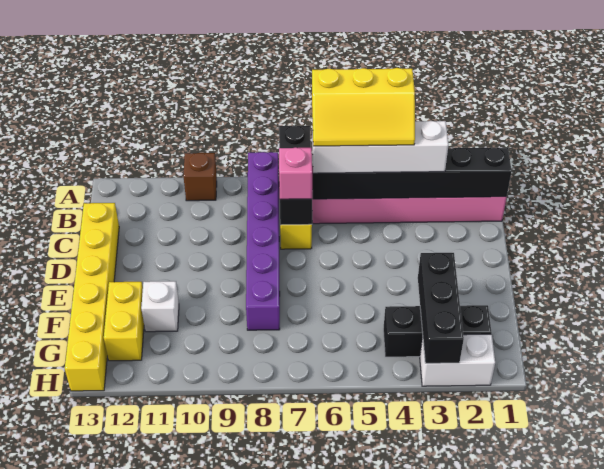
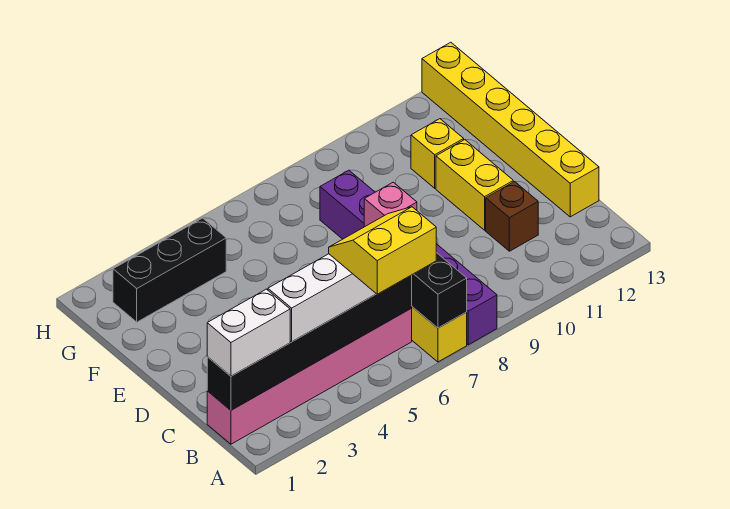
yellow slope A4:B6 level 4 top A -> yellow slope A5:B6 level 4 top A
brown brick A10 level 1 -> brown brick C11 level 1
black brick F3:H3 level 2 -> none
white brick F11 level 1 -> yellow brick F11 level 1
yellow brick F12:G12 level 1 -> yellow brick D11:E11 level 1
white brick H2:H3 level 1 -> white brick B1:B2 level 3

